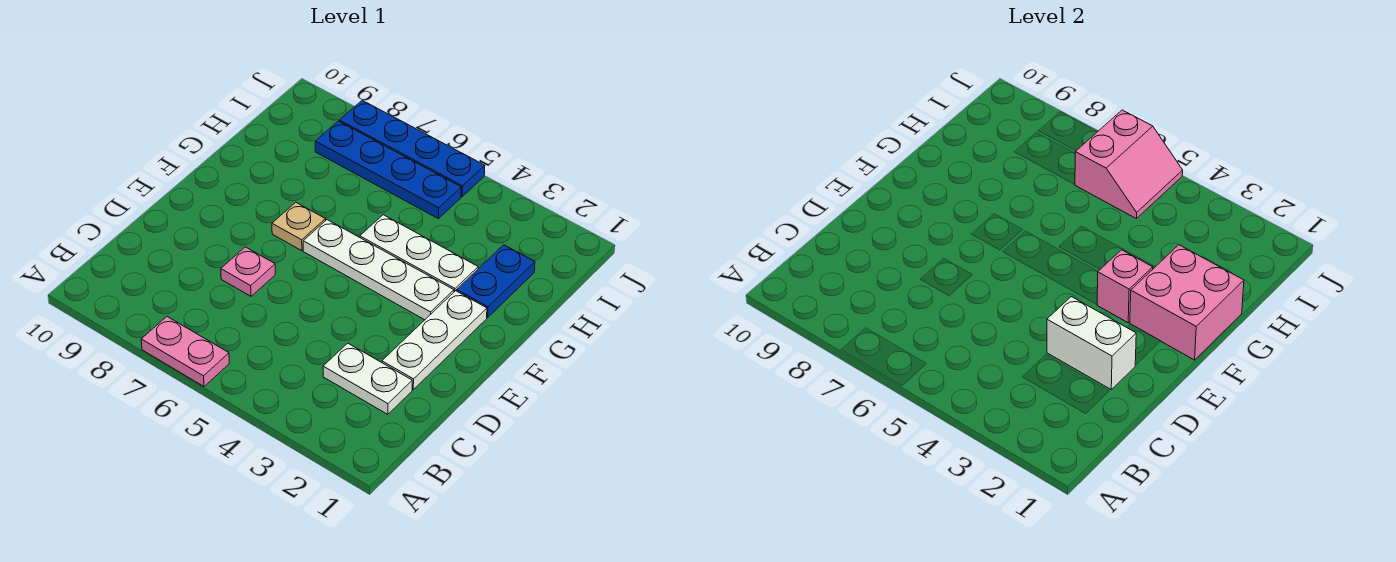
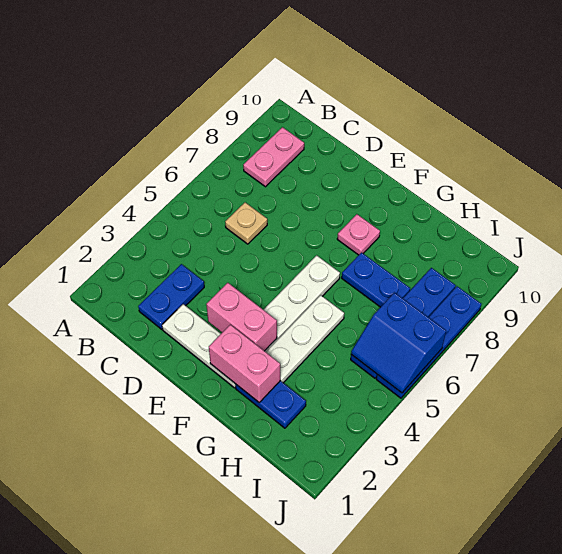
pink plate A6:A7 level 1 -> pink plate B8:B9 level 1
white plate C2:C3 level 1 -> blue plate C2:C3 level 1
white brick D2:D3 level 2 -> none
pink plate D7 level 1 -> pink plate F8 level 1
pink brick F1:G2 level 2 -> pink brick F2:G2 level 2
pink brick F3 level 2 -> pink brick E3:F3 level 2
tan plate F7 level 1 -> tan plate C6 level 1
none -> blue plate G7:H7 level 1
pink slope I5:J6 level 2 top 6 -> blue slope I5:J6 level 2 top 6

